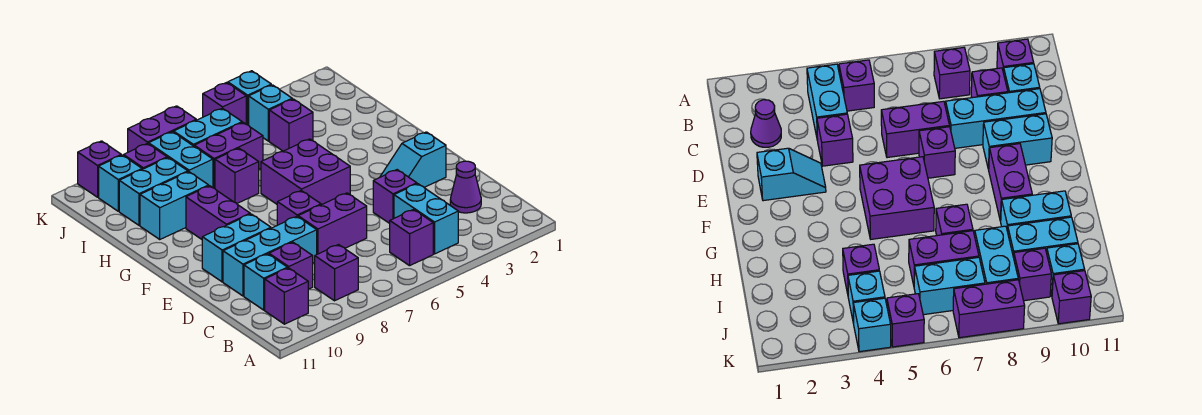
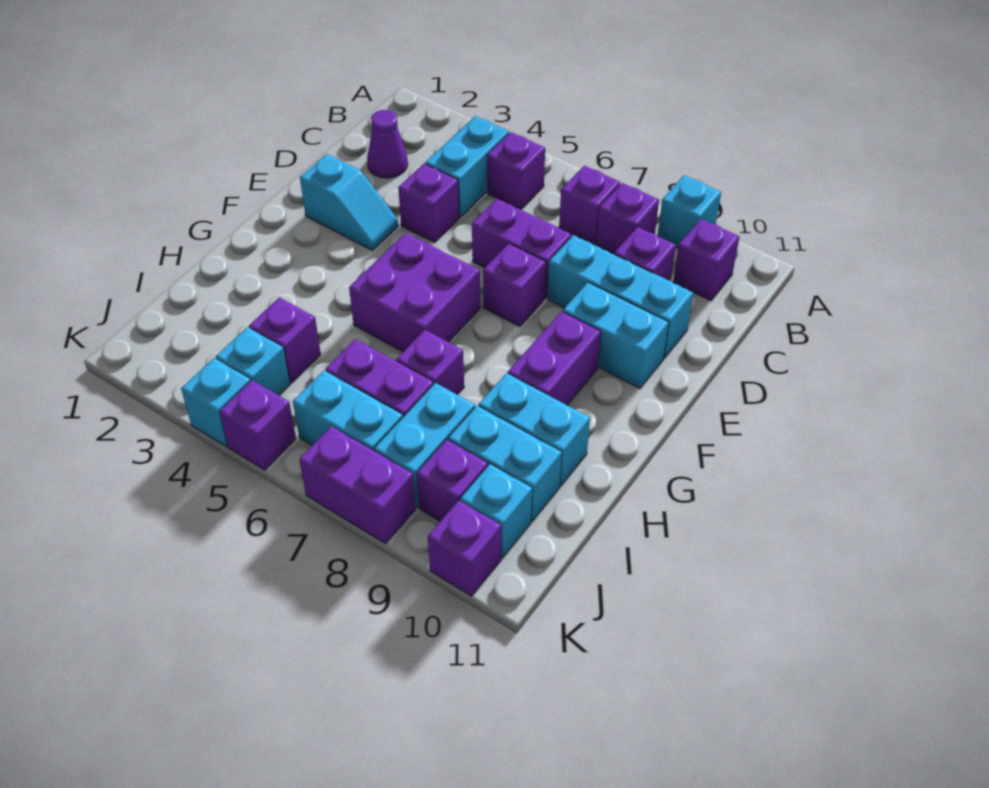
none -> purple brick B7 level 1
cyan brick C10 level 1 -> cyan brick A9 level 1

